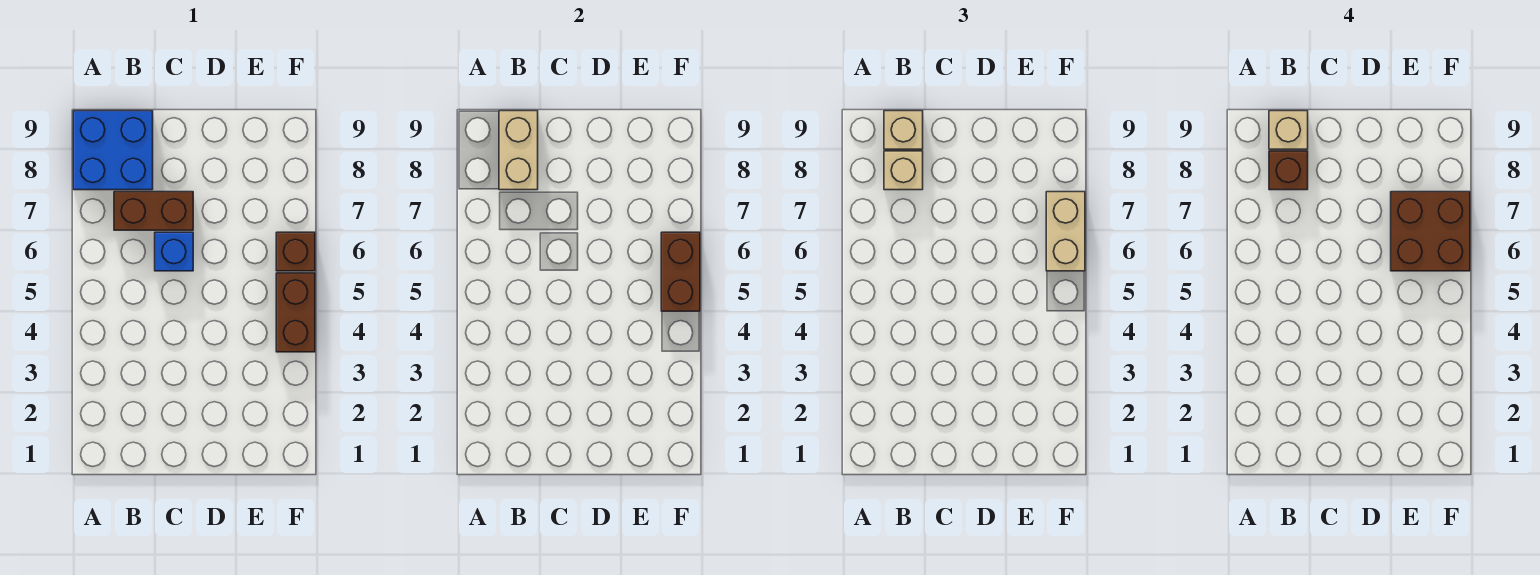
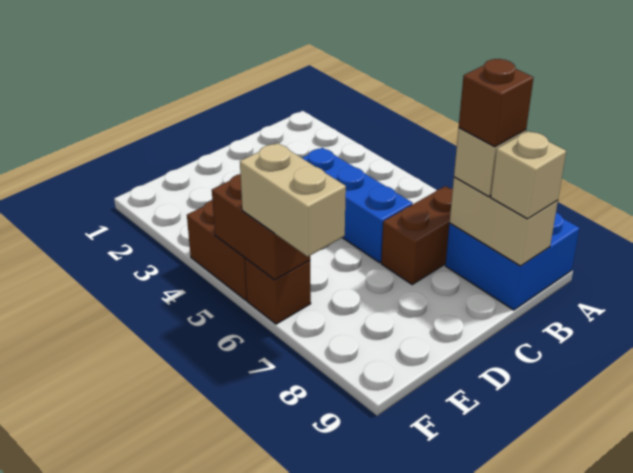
tan brick B9 level 4 -> none
blue brick C6 level 1 -> blue brick C4:C6 level 1
brown brick E6:F7 level 4 -> none

